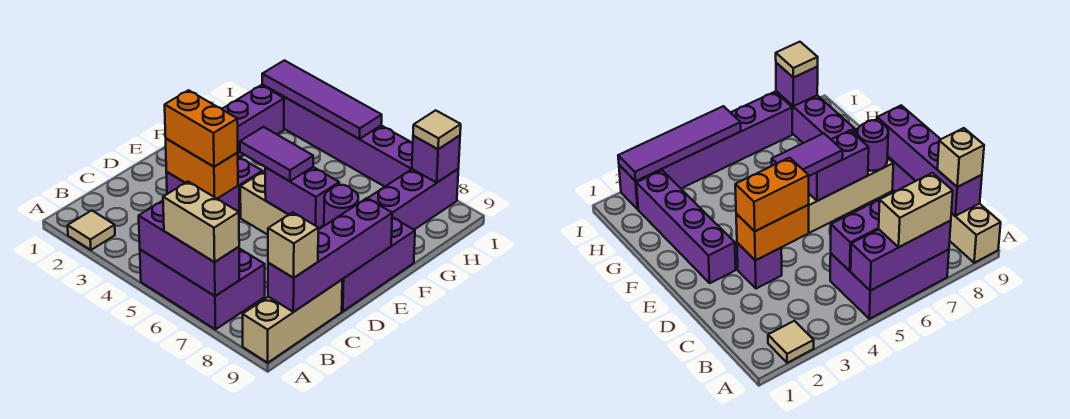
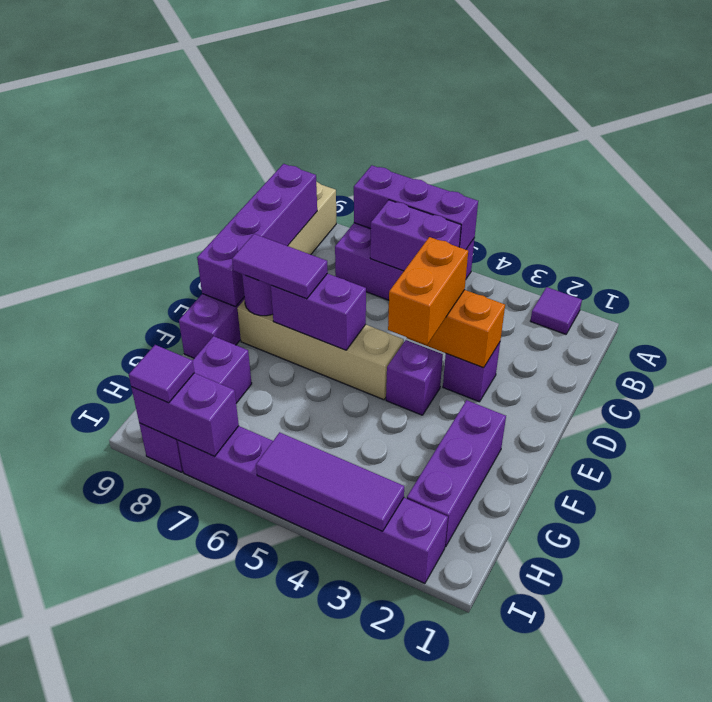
tan tile A2 level 1 -> purple tile A2 level 1
tan brick A6:A7 level 3 -> none
tan brick B9 level 3 -> none
orange brick D3:D4 level 3 -> orange brick D4:E4 level 3
purple brick E2:H2 level 1 -> purple brick F2:H2 level 1
purple tile E5:E6 level 3 -> purple tile E7:E8 level 3
purple tile I2:I5 level 2 -> purple tile I3:I5 level 2
purple brick I8 level 2 -> purple brick I7:I8 level 2
tan tile I8 level 3 -> purple tile I8 level 3

